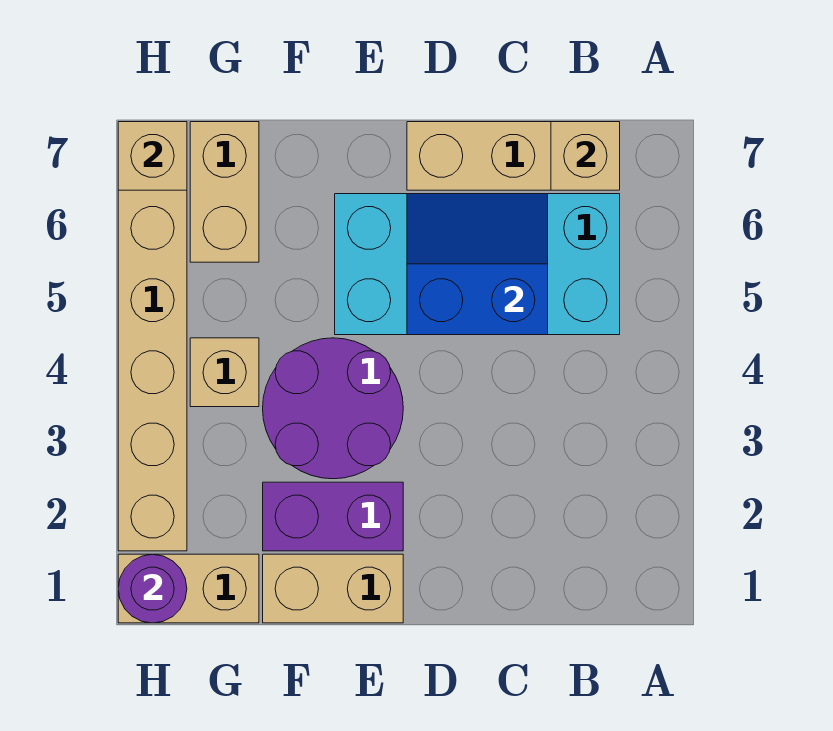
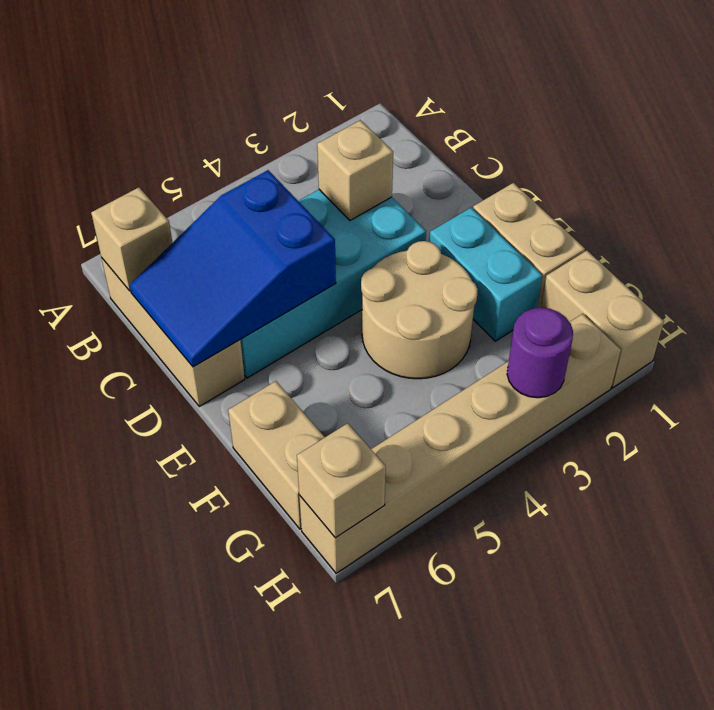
cyan brick B5:E6 level 1 -> cyan brick C3:D6 level 1
blue slope C5:D6 level 2 top 5 -> blue slope C5:D7 level 2 top 5
purple brick E2:F2 level 1 -> cyan brick E2:F2 level 1
purple round brick E3:F4 level 1 -> tan round brick E3:F4 level 1
tan brick G4 level 1 -> tan brick C3 level 2
tan brick G6:G7 level 1 -> tan brick F7:G7 level 1
purple round brick H1 level 2 -> purple round brick H3 level 2

